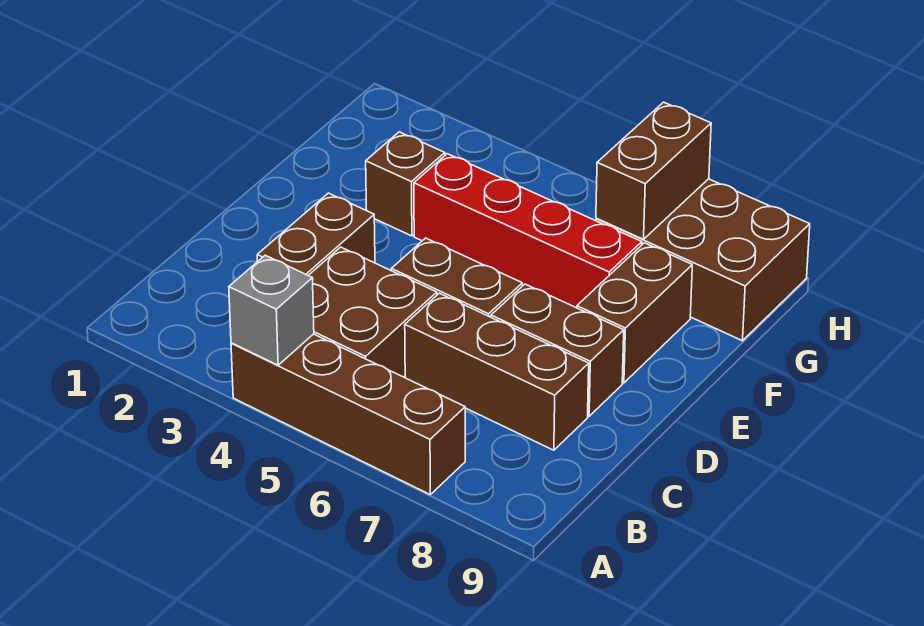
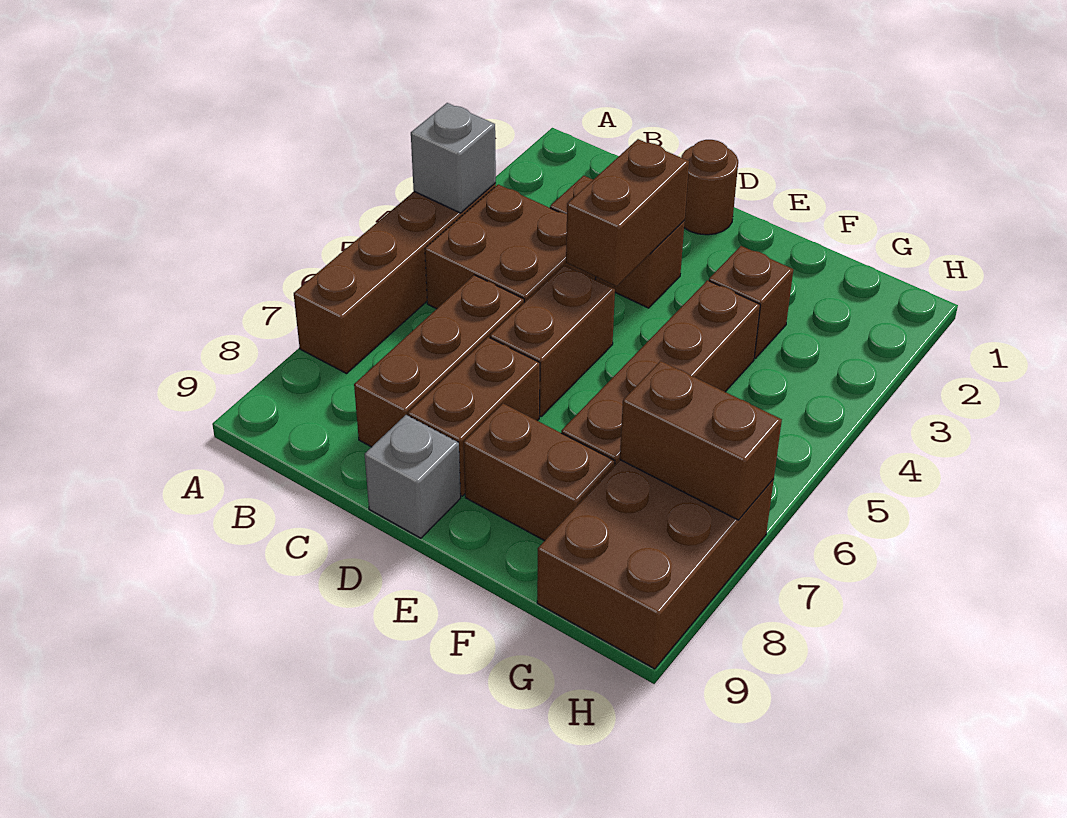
none -> brown round brick D1 level 1
none -> brown brick D3:D4 level 2
none -> grey brick D9 level 1
red brick F4:F7 level 1 -> brown brick F4:F7 level 1

